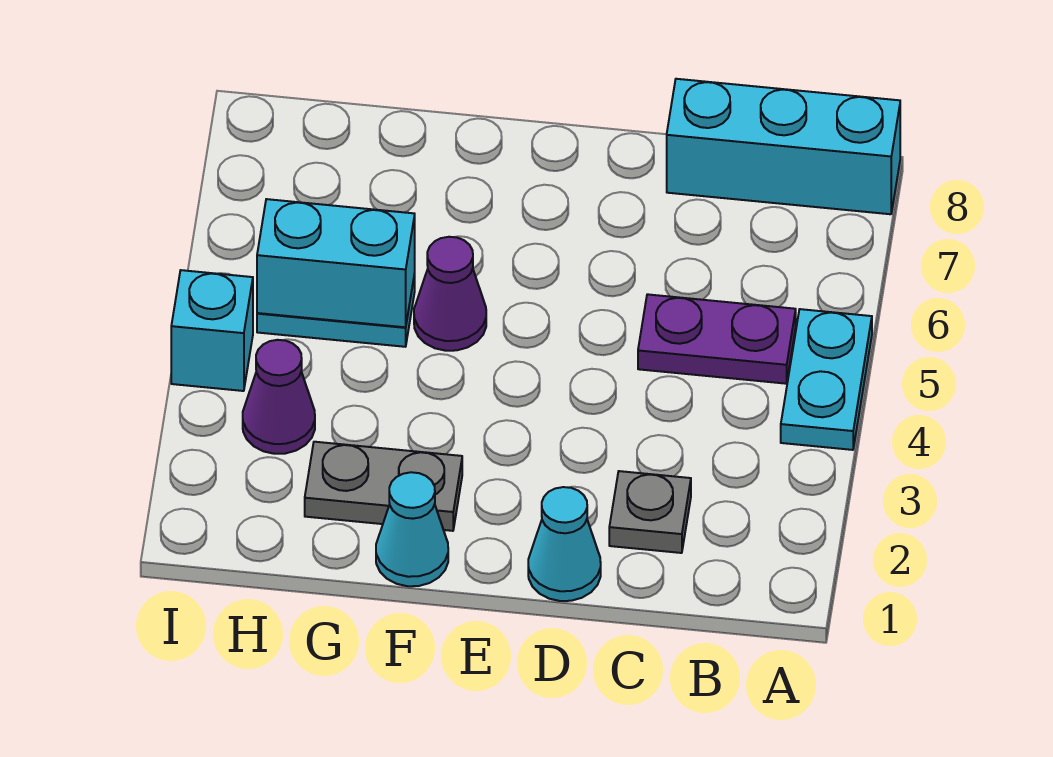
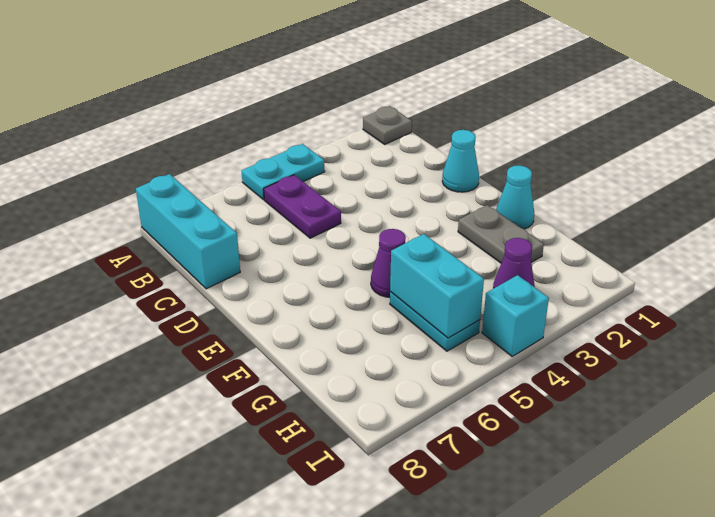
grey plate C2 level 1 -> grey plate A1 level 1

